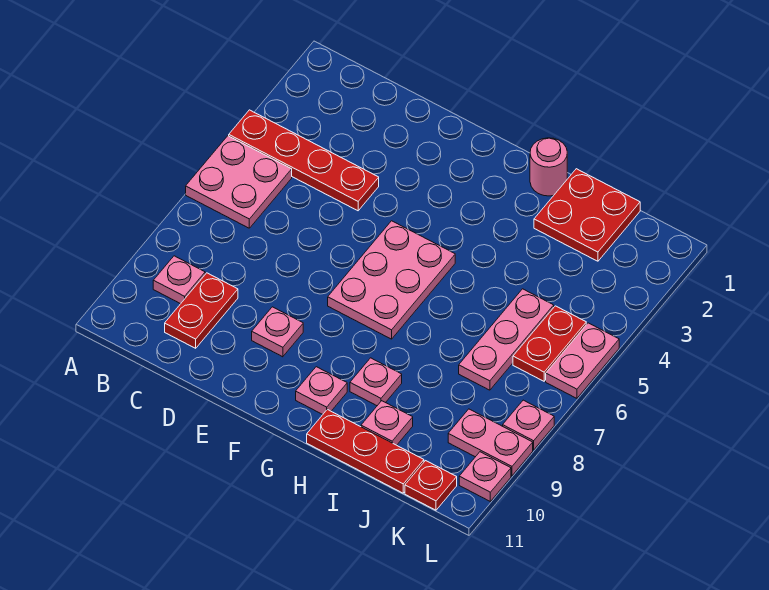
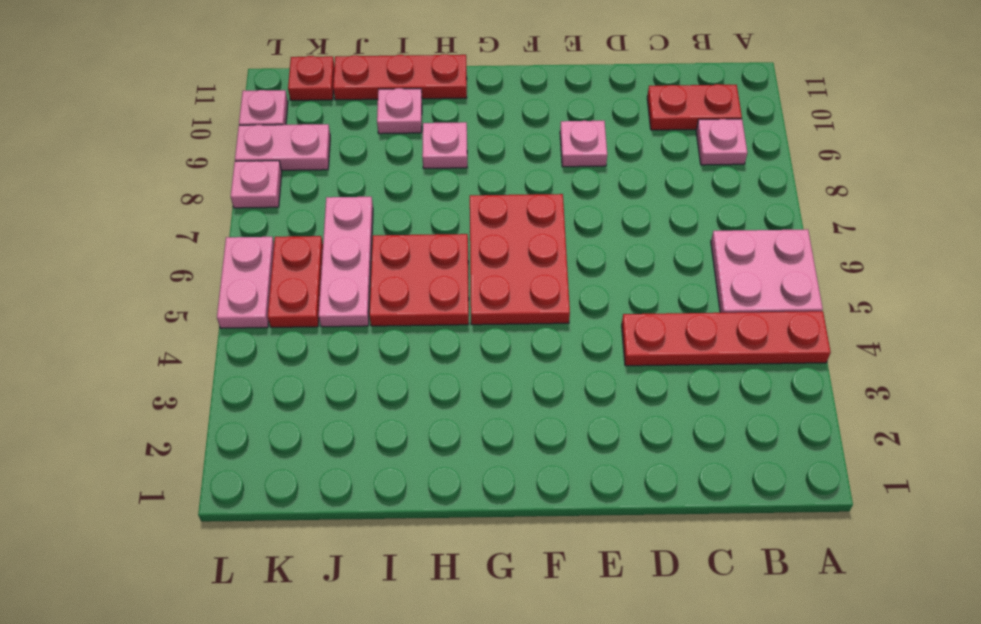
red plate C9:C10 level 1 -> red plate B10:C10 level 1
pink plate F5:G7 level 1 -> red plate F5:G7 level 1
pink plate G10 level 1 -> none
pink round brick H1 level 1 -> none
red plate I1:J2 level 1 -> red plate H5:I6 level 1

